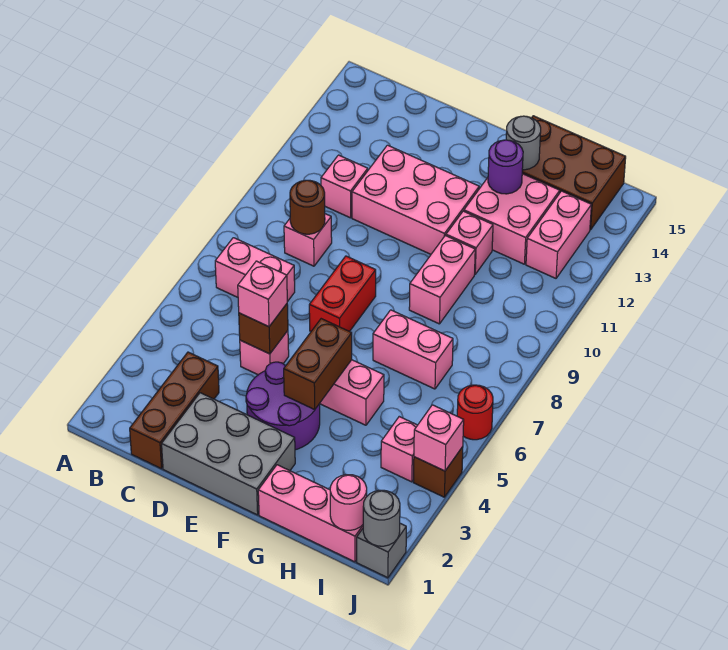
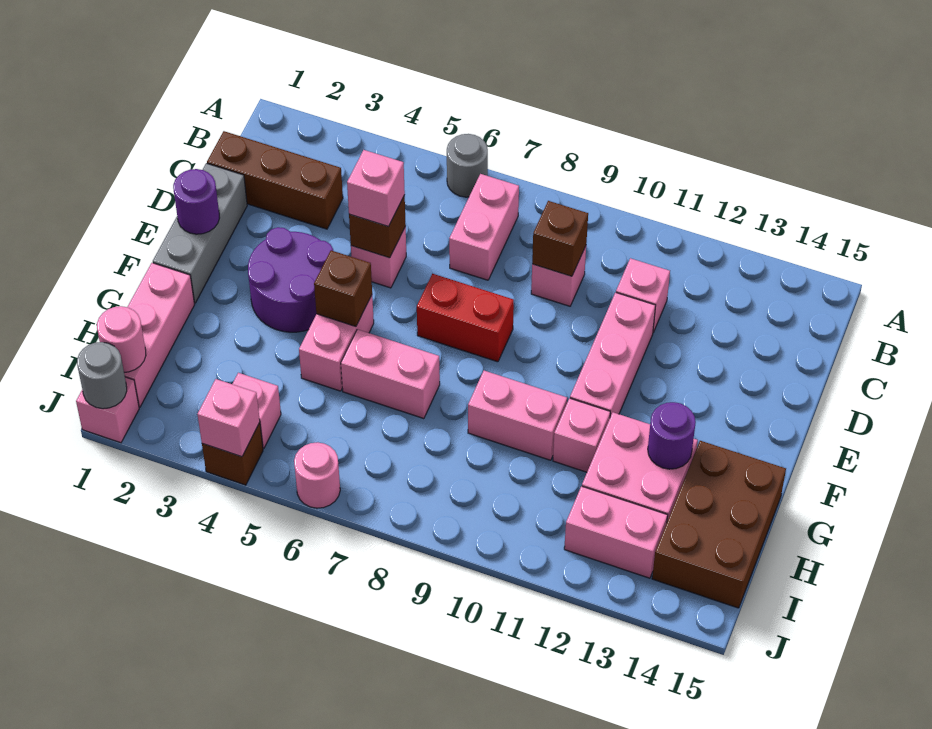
brown round brick C9 level 2 -> brown brick C9 level 2
grey brick D1:F2 level 1 -> grey brick D1:F1 level 1
pink brick D11:F12 level 1 -> pink brick D11:F11 level 1
none -> purple round brick E1 level 2
brown brick F4:F5 level 2 -> brown brick F5 level 2
pink brick G7:H7 level 1 -> pink brick G6:G7 level 1
grey round brick G14 level 2 -> grey round brick A6 level 1
grey brick J1 level 1 -> pink brick J1 level 1
red round brick J6 level 1 -> pink round brick J6 level 1

